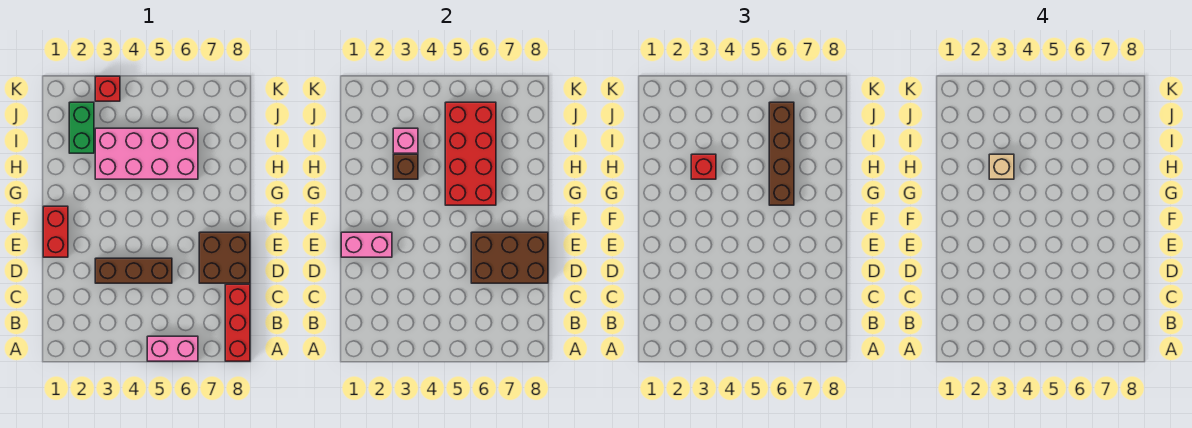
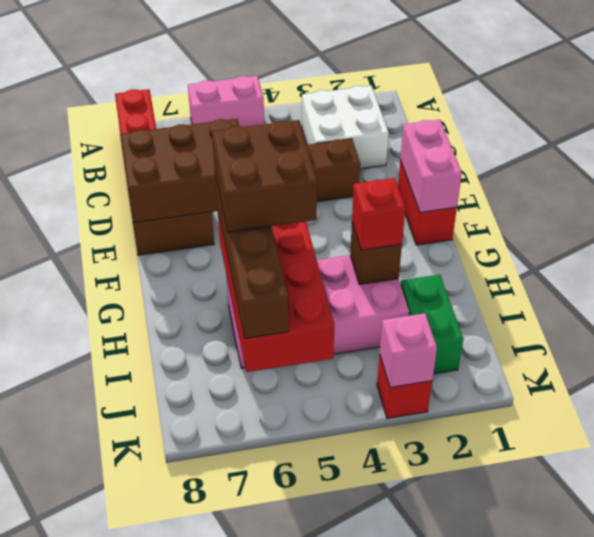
none -> white brick B2:C3 level 1
pink brick E1:E2 level 2 -> pink brick E1:F1 level 2
none -> brown brick G5:H6 level 4
tan brick H3 level 4 -> none
pink brick I3 level 2 -> pink brick K3 level 2

